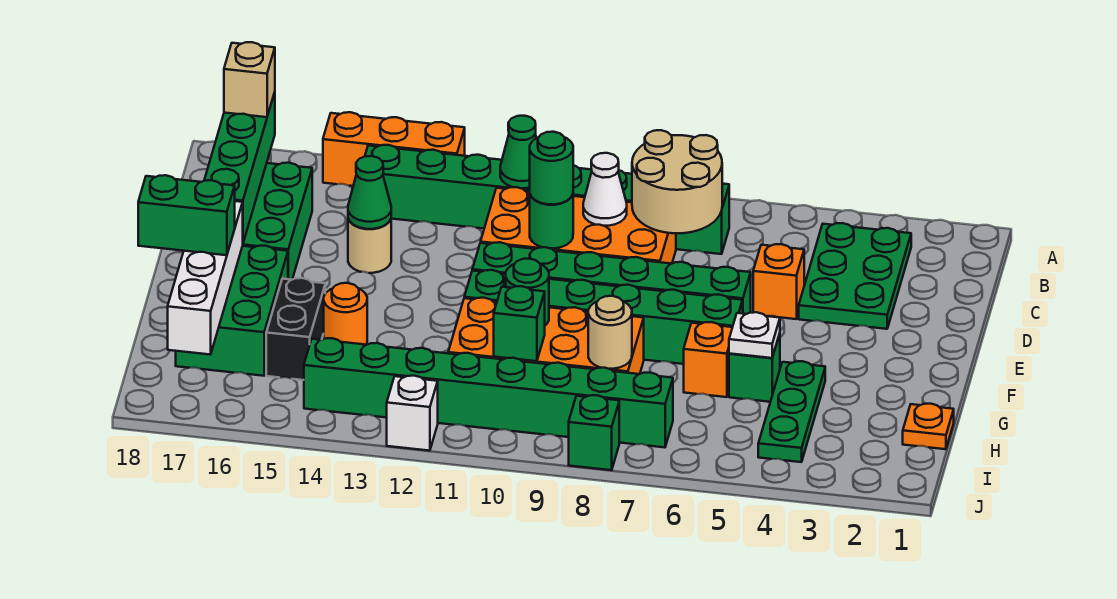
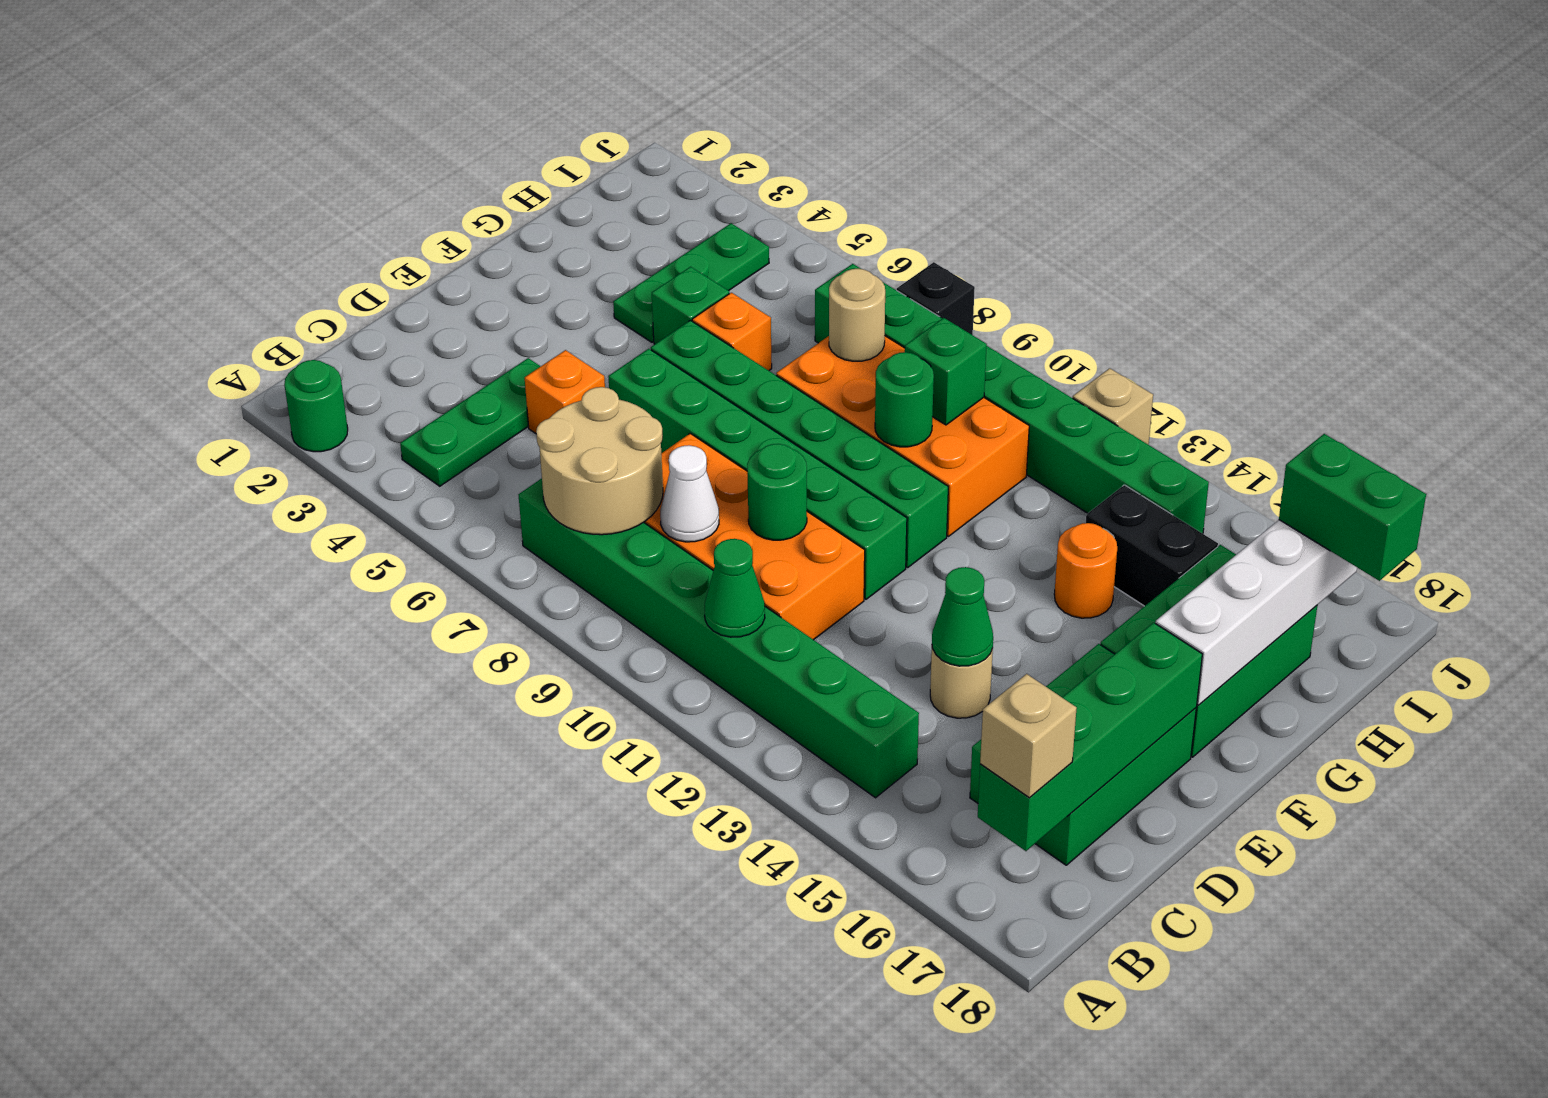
orange brick A13:A15 level 1 -> none
green plate B3:D4 level 1 -> green plate B4:D4 level 1
green round brick D10 level 3 -> green round brick A2 level 1
white plate G5 level 2 -> none
black brick G15:H15 level 1 -> black brick H14:H15 level 1
green brick G17:G18 level 3 -> green brick I17:I18 level 3
orange plate H1 level 1 -> none
green brick J8 level 1 -> black brick J8 level 1
white brick J12 level 1 -> tan brick J12 level 1

